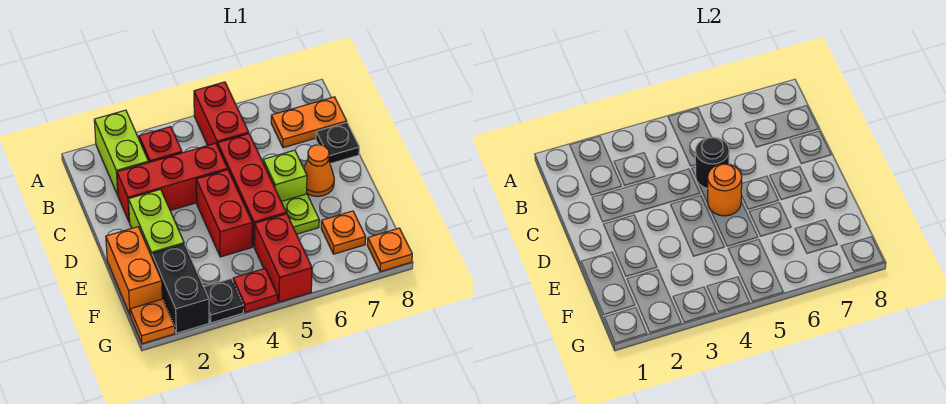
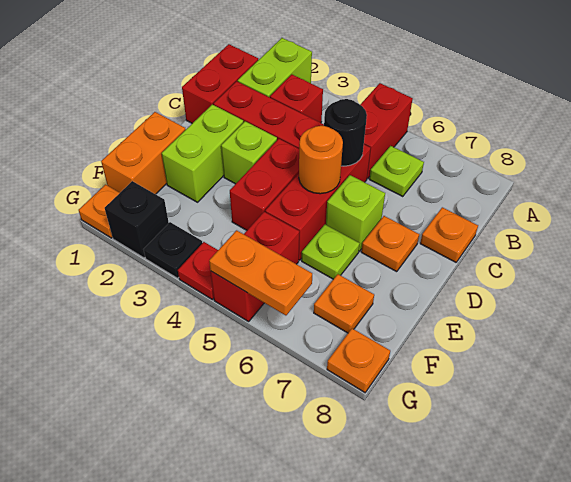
none -> red brick B1:C1 level 1
none -> lime plate B6 level 1
orange plate B7:B8 level 1 -> orange plate G5:G6 level 2
black plate C8 level 1 -> orange plate C8 level 1
none -> lime brick D3 level 1
orange cone D7 level 1 -> orange plate D7 level 1
black brick F2:G2 level 1 -> black brick G2 level 1

